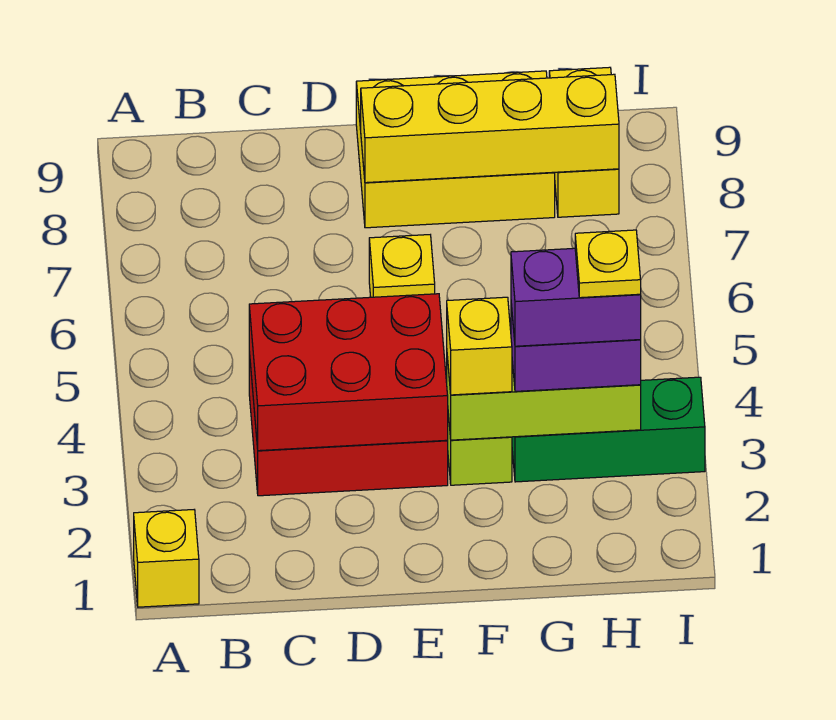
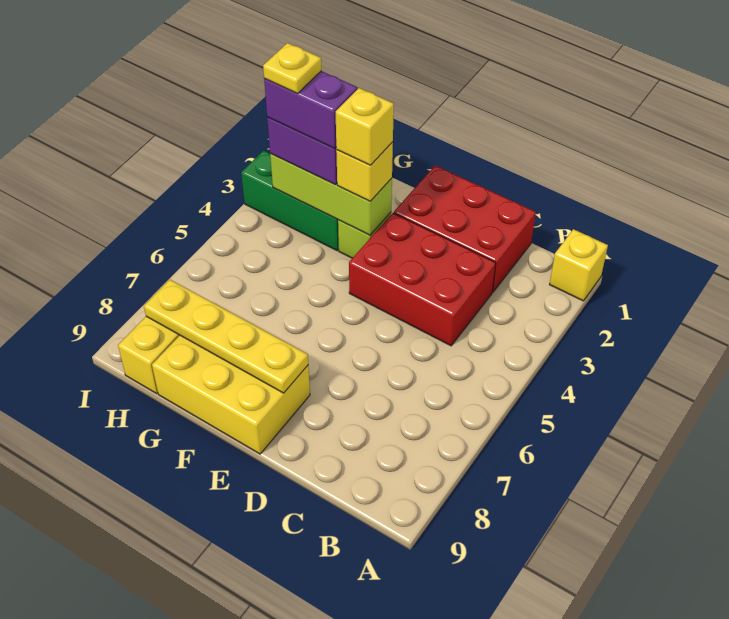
red brick C3:E4 level 2 -> red brick C1:E2 level 1
yellow brick E6 level 1 -> yellow brick F3 level 4
yellow brick E8:H8 level 2 -> yellow plate E8:H8 level 2

